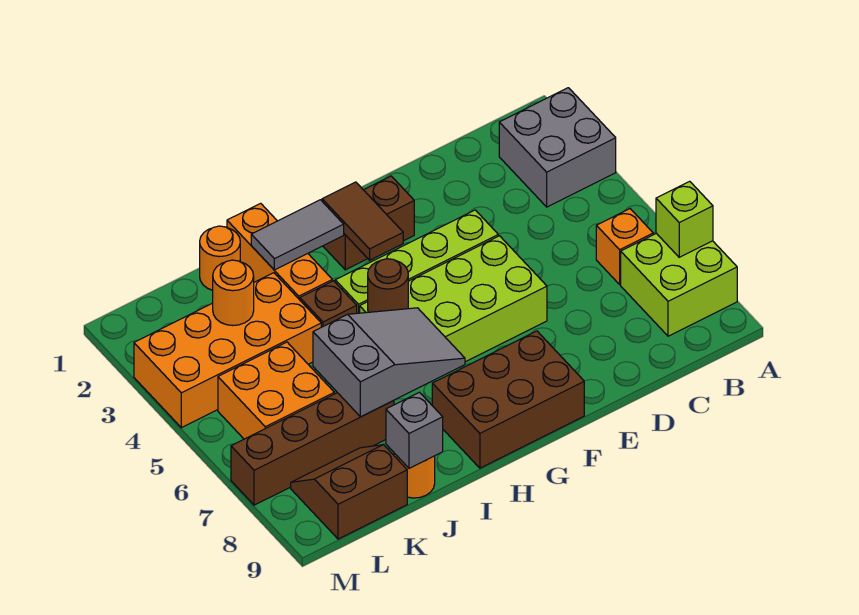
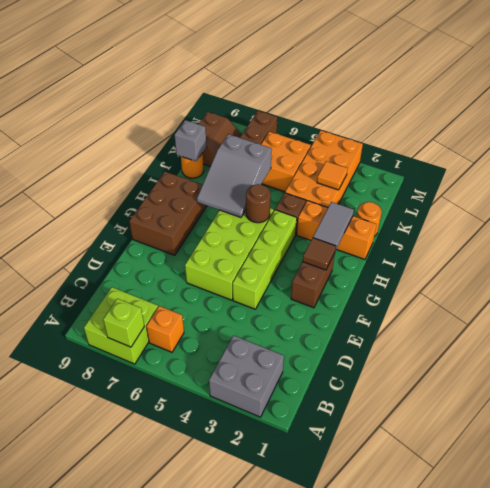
brown tile G2:G3 level 2 -> brown tile G2 level 2
orange round brick K3 level 2 -> orange tile K3 level 2

